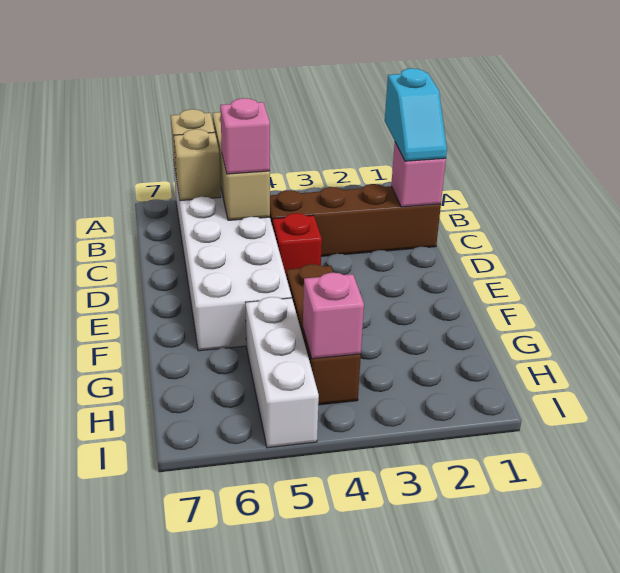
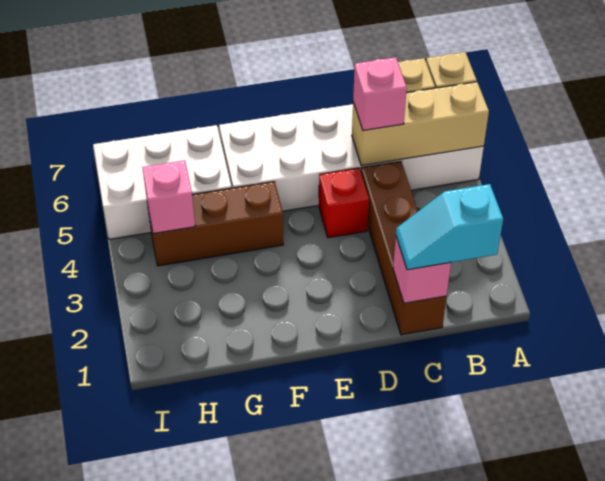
white brick G5:I5 level 1 -> white brick G5:I6 level 1

